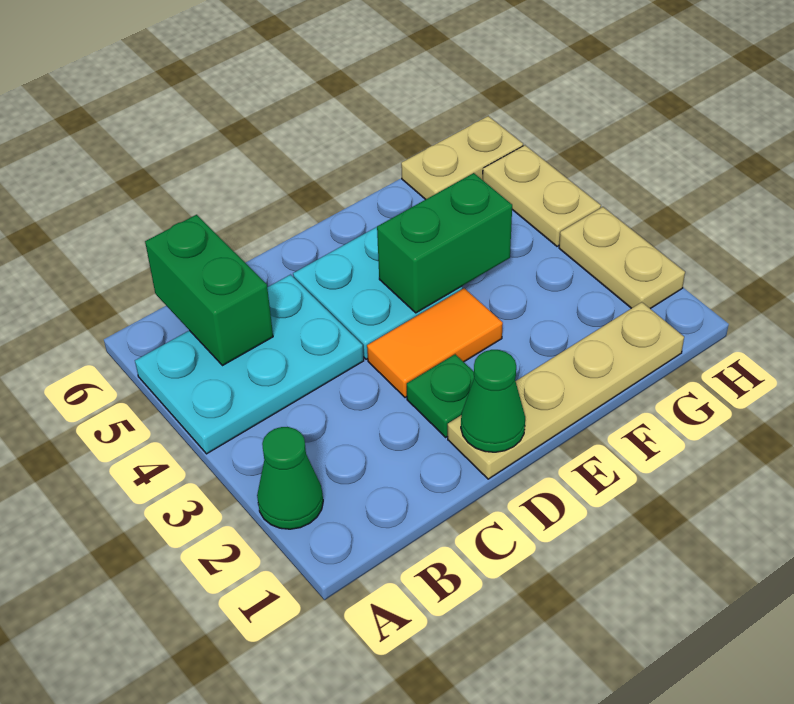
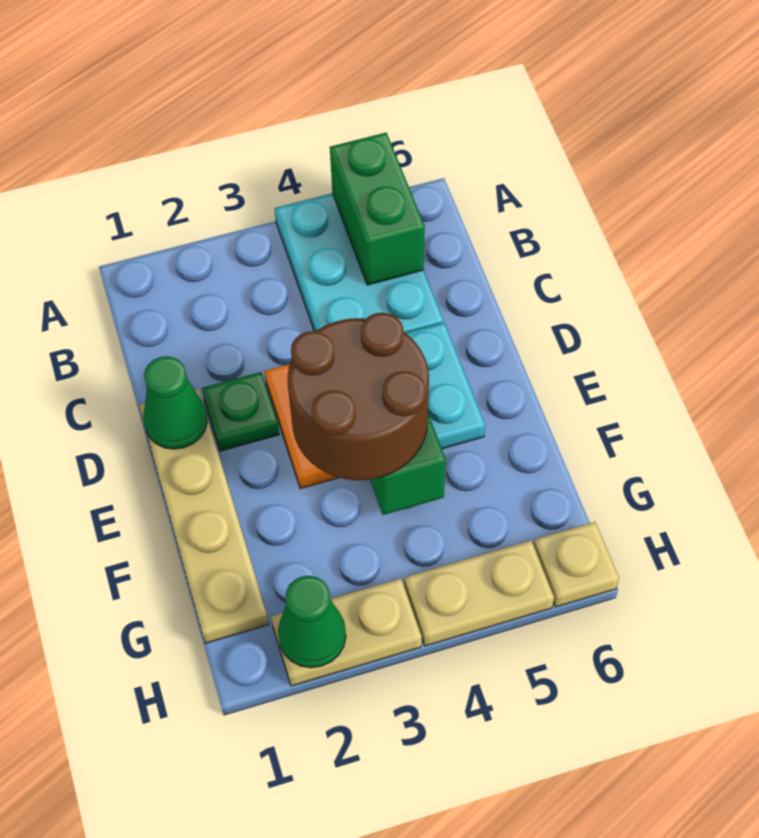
green cone A2 level 1 -> green cone H2 level 2
green brick B5:B6 level 2 -> green brick A5:B5 level 2
none -> brown round brick E3:F4 level 3
tan plate G6:H6 level 1 -> tan plate H6 level 1

